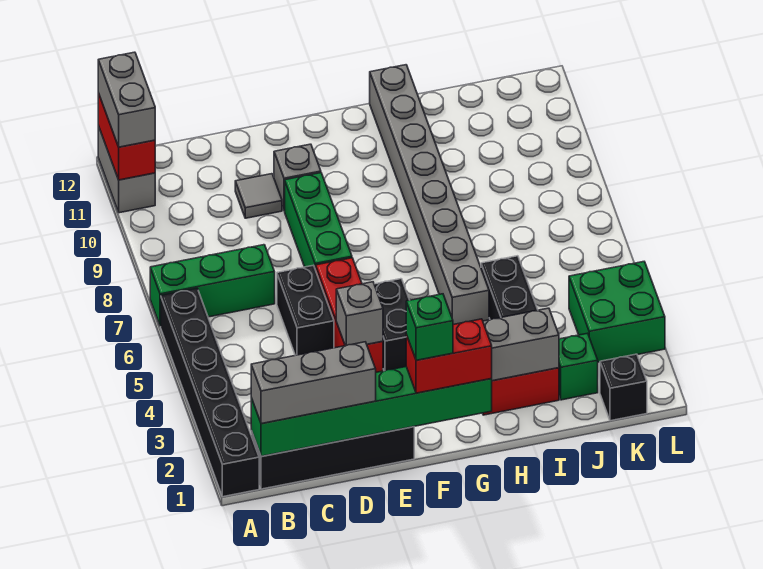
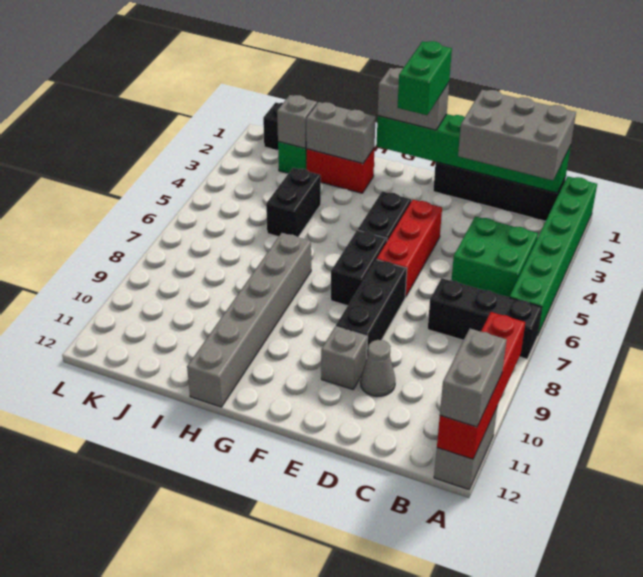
black brick A1:A6 level 1 -> green brick A1:A6 level 1
green brick A7:C7 level 1 -> black brick A7:C7 level 1
red brick A11:A12 level 2 -> red brick A9:A12 level 2
grey brick B1:D1 level 3 -> grey brick B1:D2 level 3
black brick D5:D6 level 1 -> black brick F6:F7 level 1
grey tile D10 level 1 -> grey cone D10 level 1
grey brick E4 level 2 -> grey brick J2 level 2
green brick E7:E9 level 1 -> black brick E7:E9 level 1
red brick F1:G1 level 3 -> grey brick F1:G1 level 3
green brick F1 level 4 -> green brick F1:F2 level 4
grey brick H5:H12 level 1 -> grey brick H7:H12 level 1
green brick K3:L4 level 1 -> green brick B4:C5 level 1

